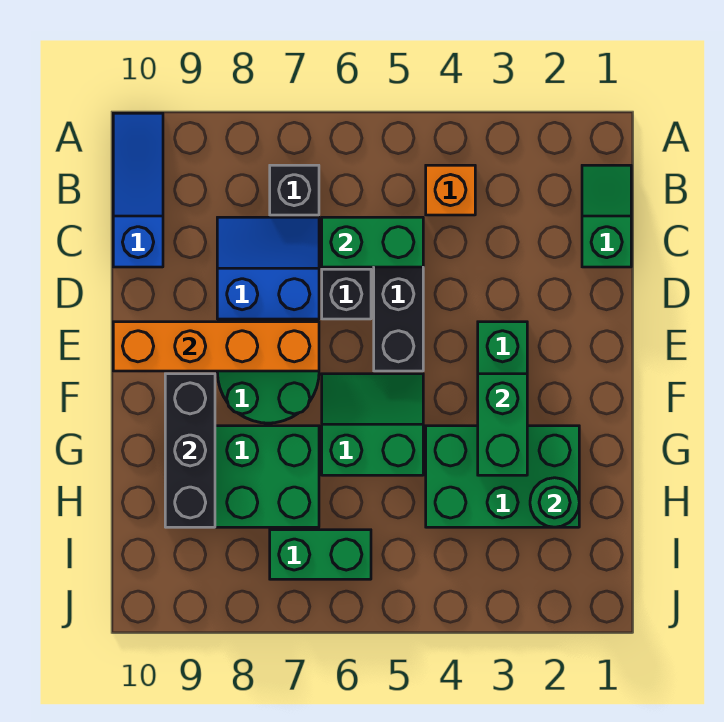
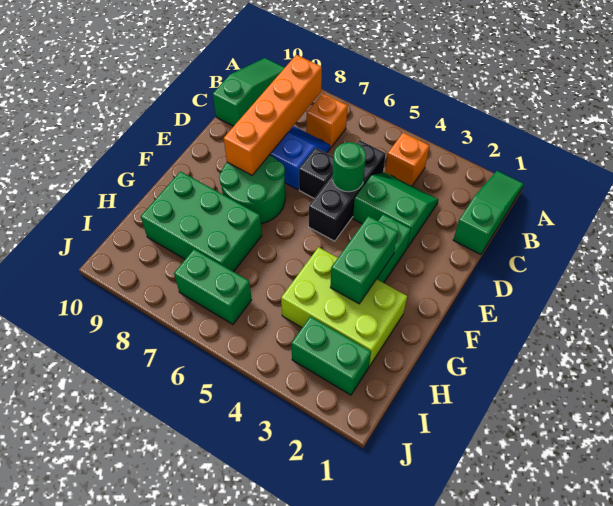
blue slope A10:C10 level 1 top C -> green slope A10:C10 level 1 top C
green slope B1:C1 level 1 top C -> green slope A1:C1 level 1 top C
black brick B7 level 1 -> orange brick B7 level 1
green brick C5:C6 level 2 -> green brick I2:I3 level 1
orange brick E7:E10 level 2 -> orange brick B8:E8 level 2
green slope F5:G6 level 1 top G -> green slope C3:D4 level 1 top D
black brick F9:H9 level 2 -> none
green brick G2:H4 level 1 -> lime brick G2:H4 level 1
green round brick H2 level 2 -> green round brick D5 level 2

